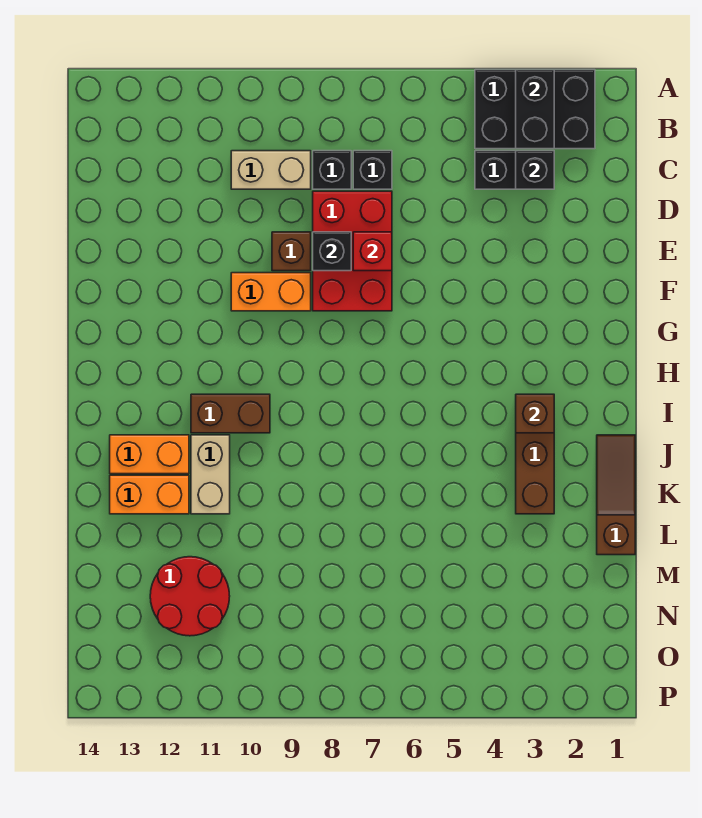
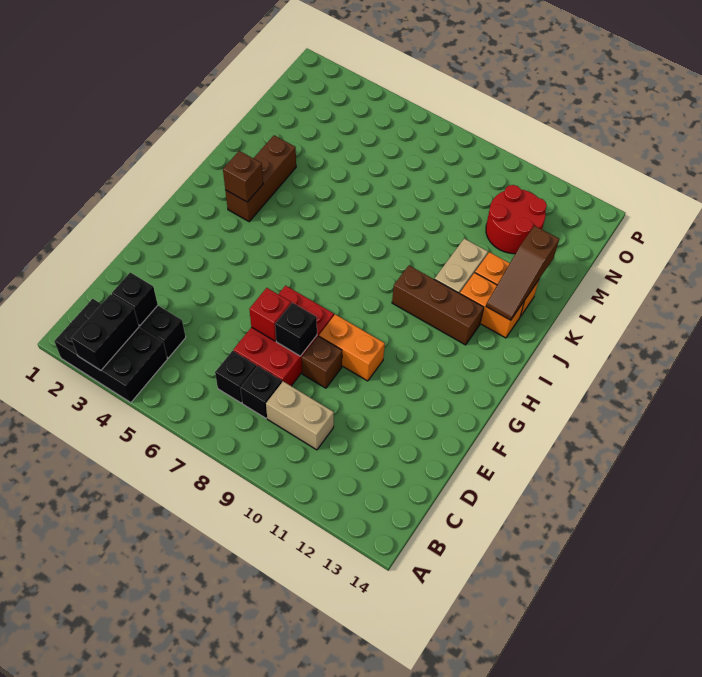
brown brick I10:I11 level 1 -> brown brick I10:I12 level 1
brown slope J1:L1 level 1 top L -> brown slope J13:L13 level 2 top L

